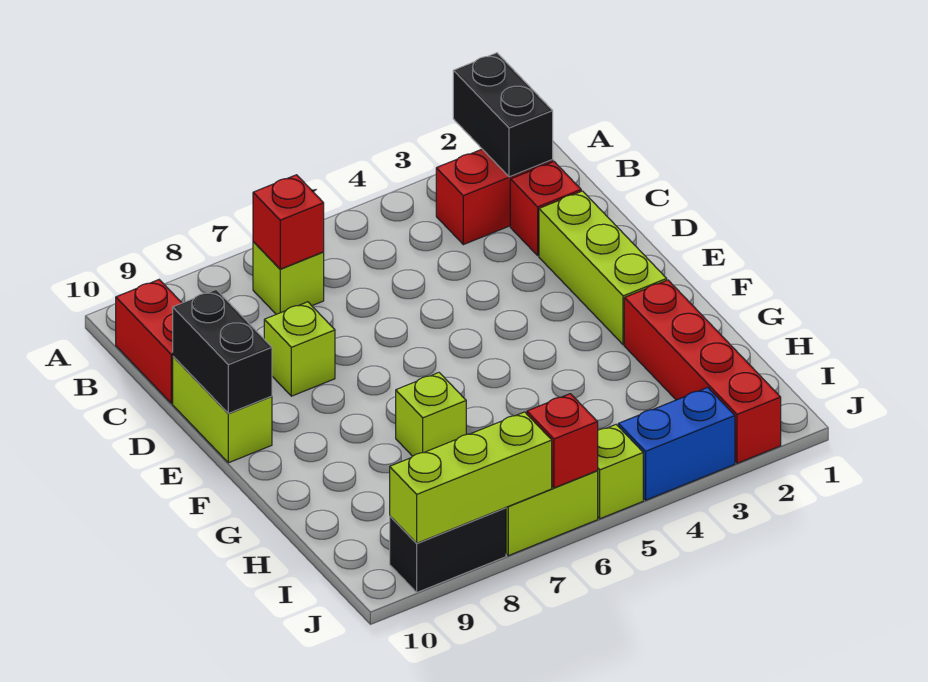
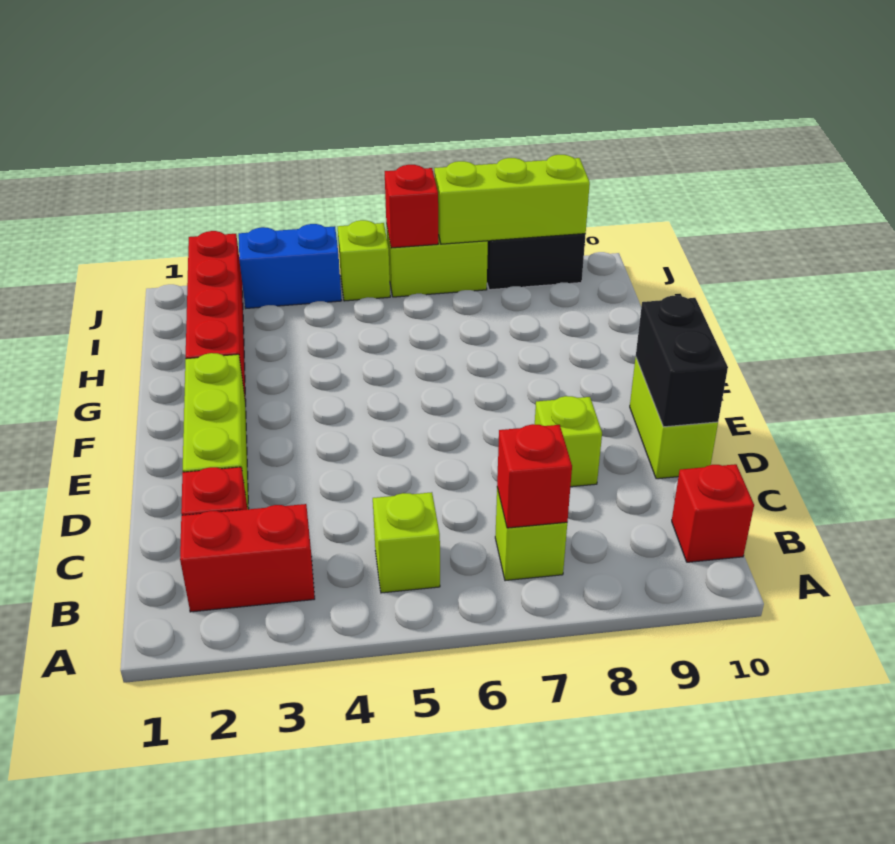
black brick A2:B2 level 2 -> none
red brick B10:C10 level 1 -> red brick B10 level 1
lime brick G7 level 1 -> lime brick B5 level 1

